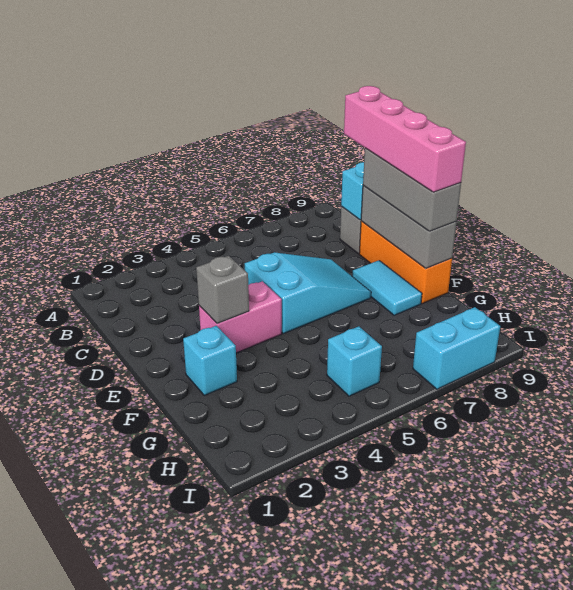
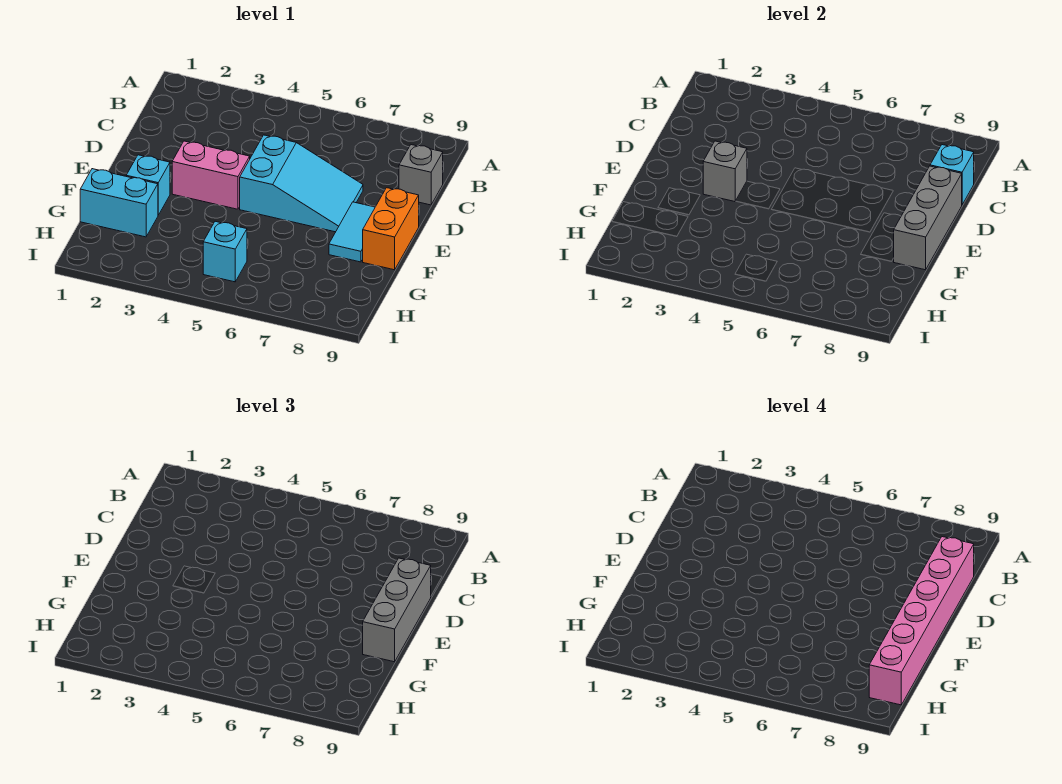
pink brick C9:F9 level 4 -> pink brick C9:H9 level 4
orange brick D9:F9 level 1 -> orange brick E9:F9 level 1
cyan brick I7:I8 level 1 -> cyan brick G1:G2 level 1

